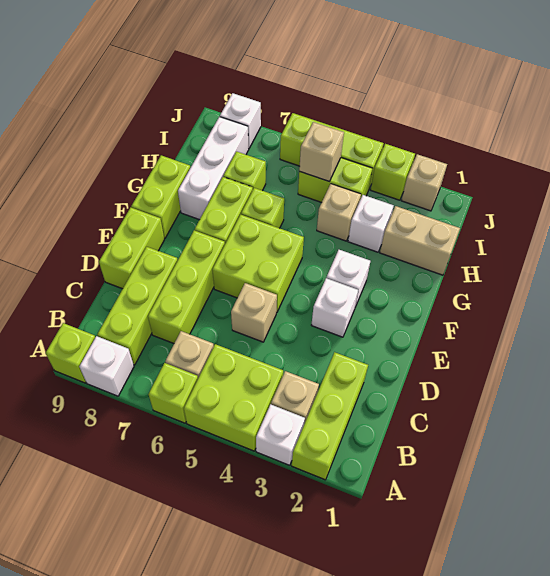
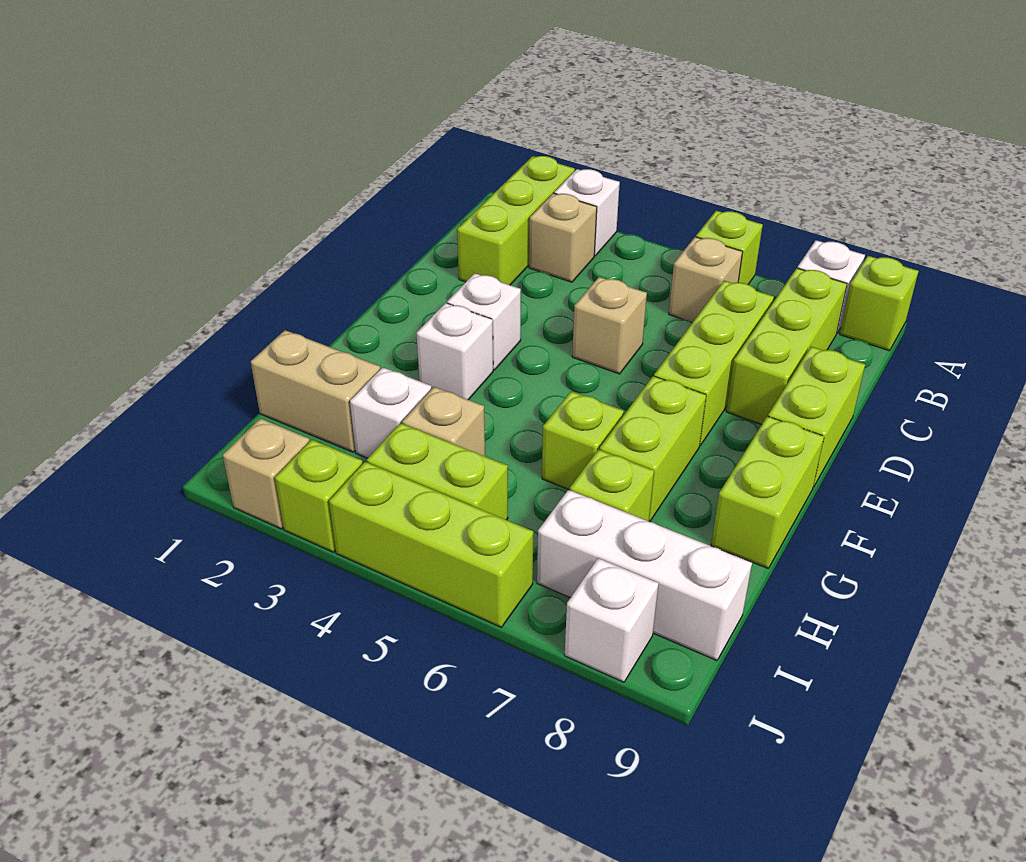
lime brick A4:B5 level 1 -> none
lime brick E5:F6 level 1 -> none
white brick G8:I8 level 1 -> white brick I7:I9 level 1
tan brick I5 level 2 -> none

